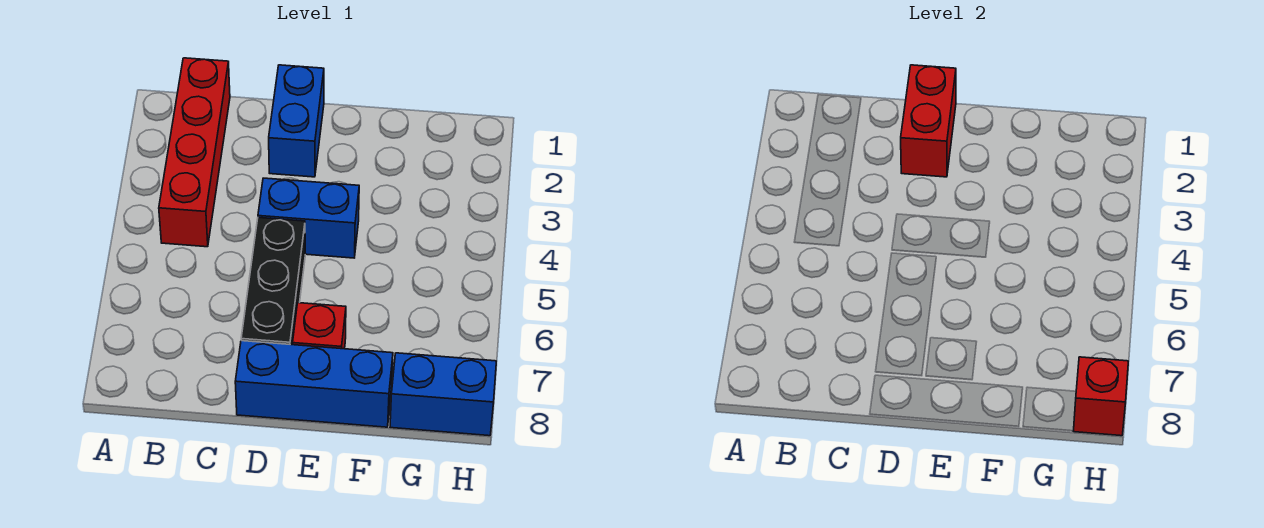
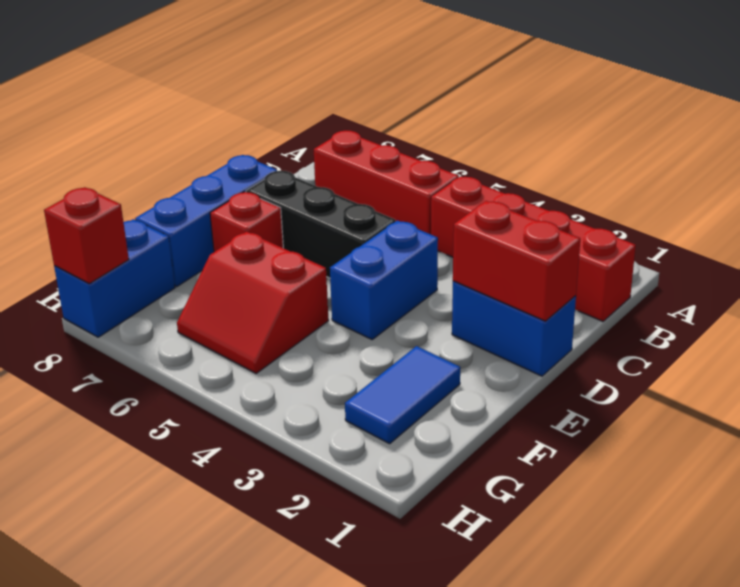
none -> red brick B5:B7 level 1
none -> blue tile F2:G2 level 1
none -> red slope F5:G6 level 1 top F

